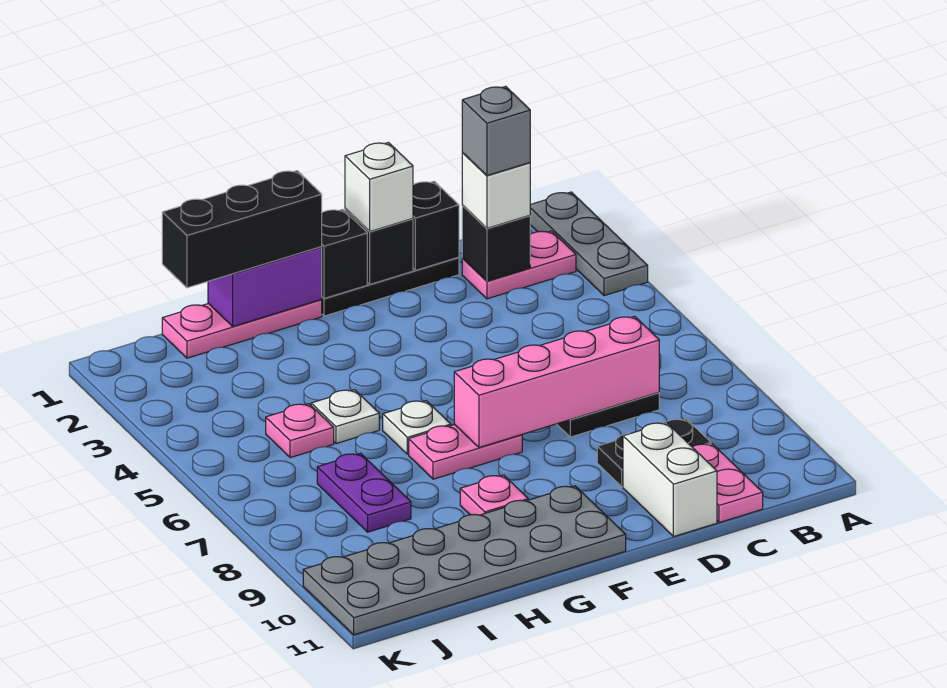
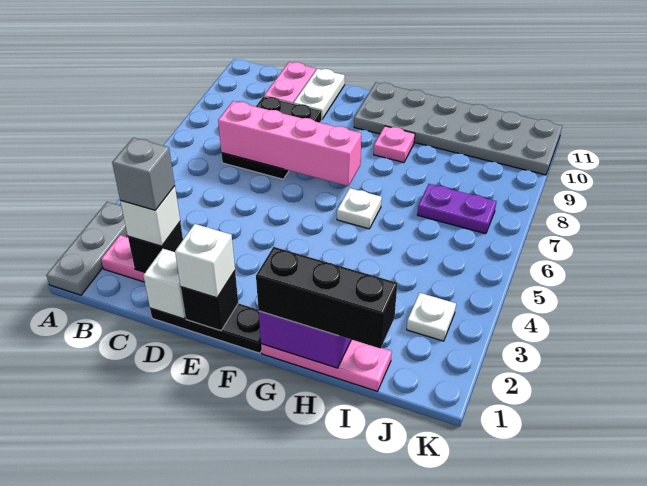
black brick D1 level 2 -> white brick D1 level 2
white brick D10:D11 level 1 -> white plate D10:D11 level 1
black brick F1 level 2 -> none
pink plate F7:G7 level 1 -> none
white plate H5 level 1 -> white plate J3 level 1
pink plate I5 level 1 -> none
purple plate I7:I8 level 1 -> purple plate I7:J7 level 1

